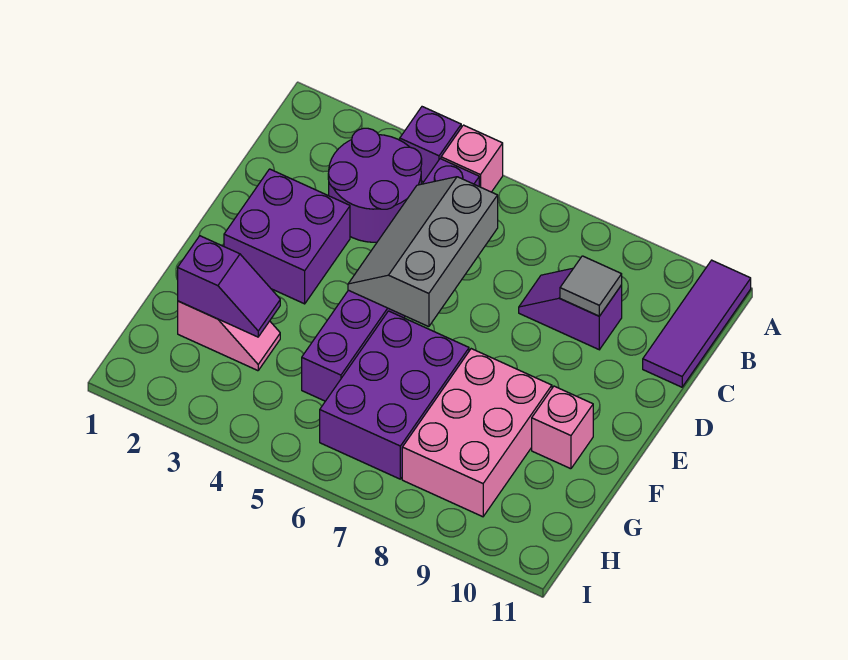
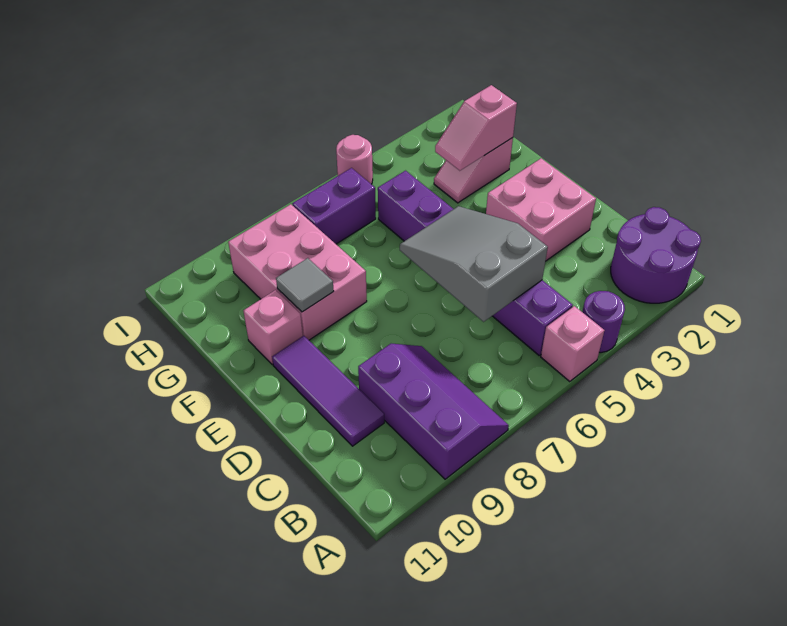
purple brick A4 level 1 -> purple round brick A4 level 1
purple tile A11:C11 level 1 -> purple tile C10:E10 level 1
purple round brick B3:C4 level 1 -> purple round brick A1:B2 level 1
grey slope C5:E6 level 2 top 6 -> grey slope C5:E6 level 2 top C
purple slope C8:C9 level 1 top 9 -> purple slope A8:C9 level 1 top 9
grey tile C9 level 2 -> grey tile F9 level 2
purple brick D2:E3 level 1 -> pink brick D2:E3 level 1
purple brick F6:H7 level 1 -> purple brick H6:H7 level 1
purple slope G2:G3 level 2 top 2 -> pink slope G2:G3 level 2 top 2
none -> pink round brick I5 level 1

